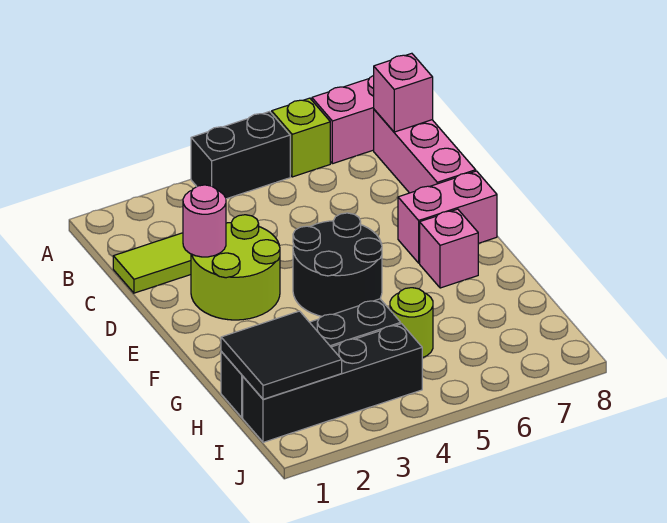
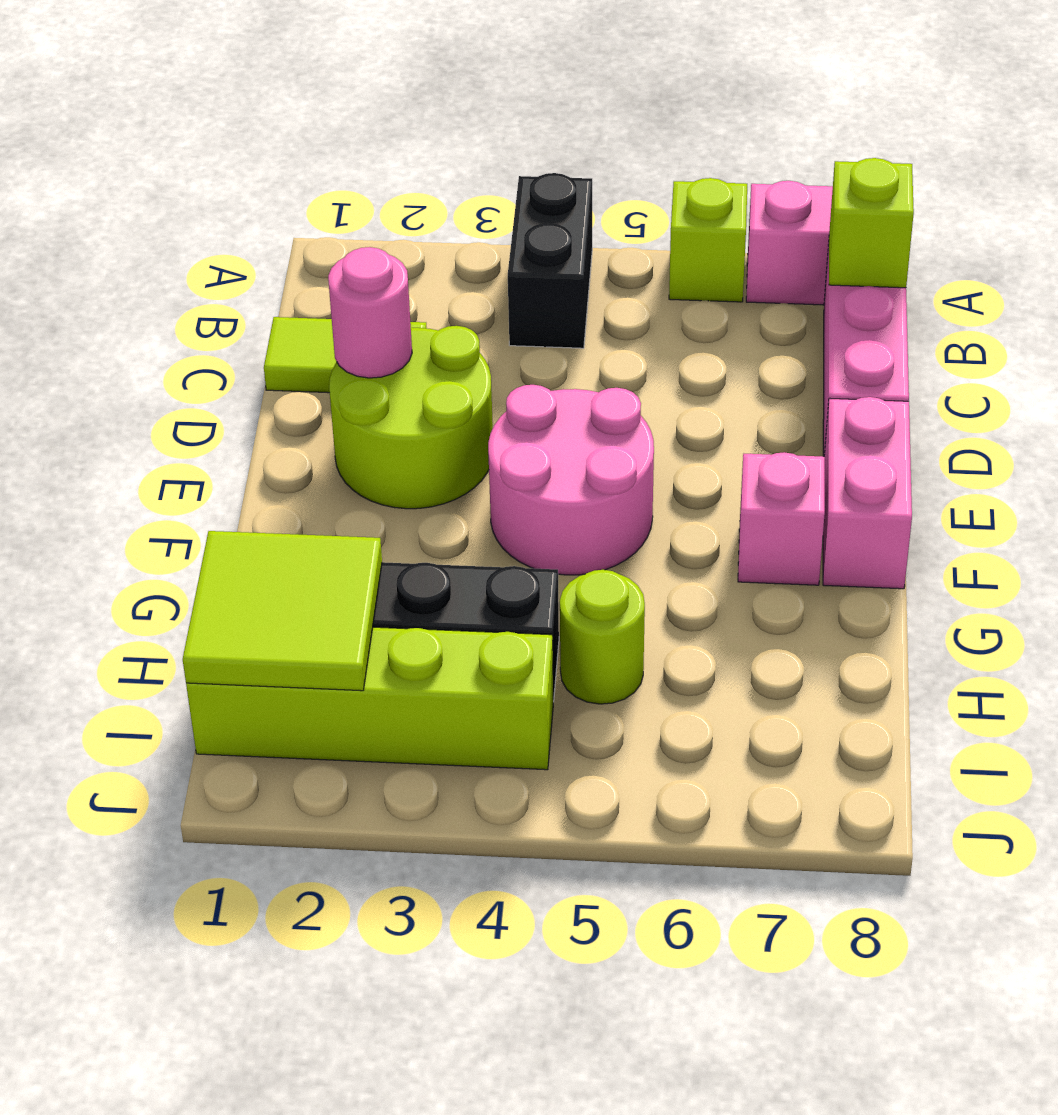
black brick A4:A5 level 1 -> black brick A4:B4 level 1
pink brick B8 level 2 -> lime brick B8 level 2
black round brick E4:F5 level 1 -> pink round brick E4:F5 level 1
pink brick E7:E8 level 1 -> pink brick E8:F8 level 1
black tile H1:I2 level 2 -> lime tile H1:I2 level 2
black brick I1:I4 level 1 -> lime brick I1:I4 level 1

